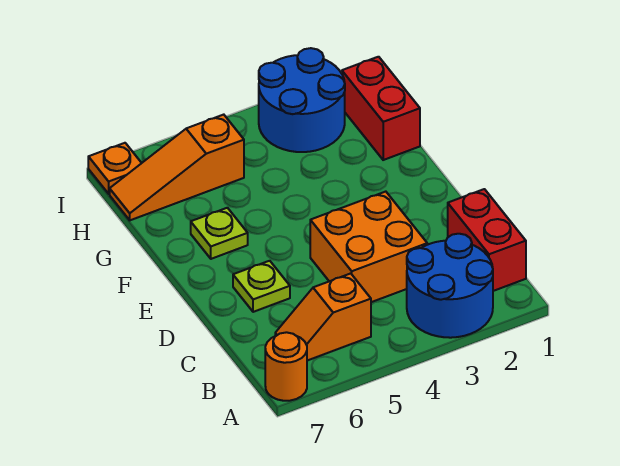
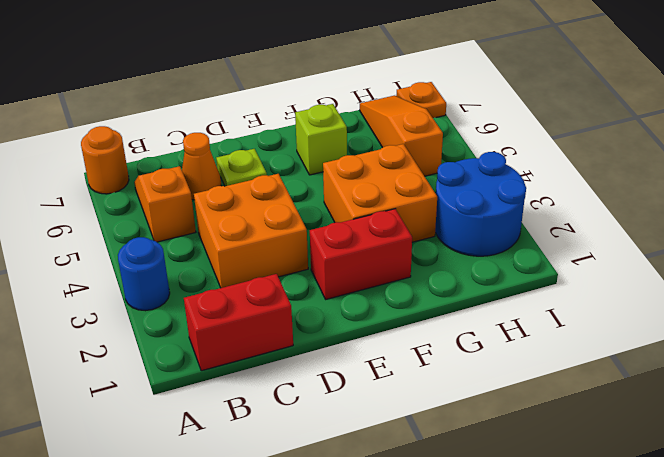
blue round brick A2:B3 level 1 -> blue round brick A3 level 1
none -> orange cone C6 level 1
none -> orange brick F3:G4 level 1
lime plate F6 level 1 -> lime brick F6 level 1
red brick G1:H1 level 1 -> red brick E2:F2 level 1

